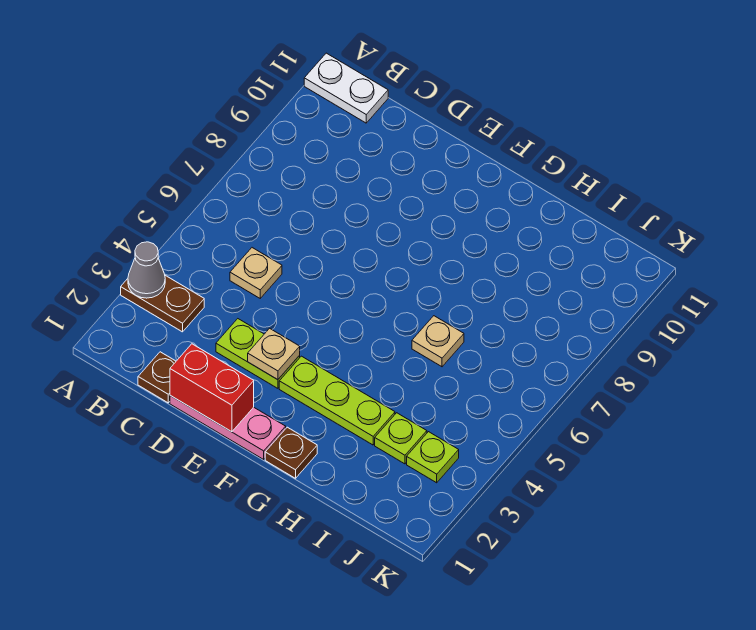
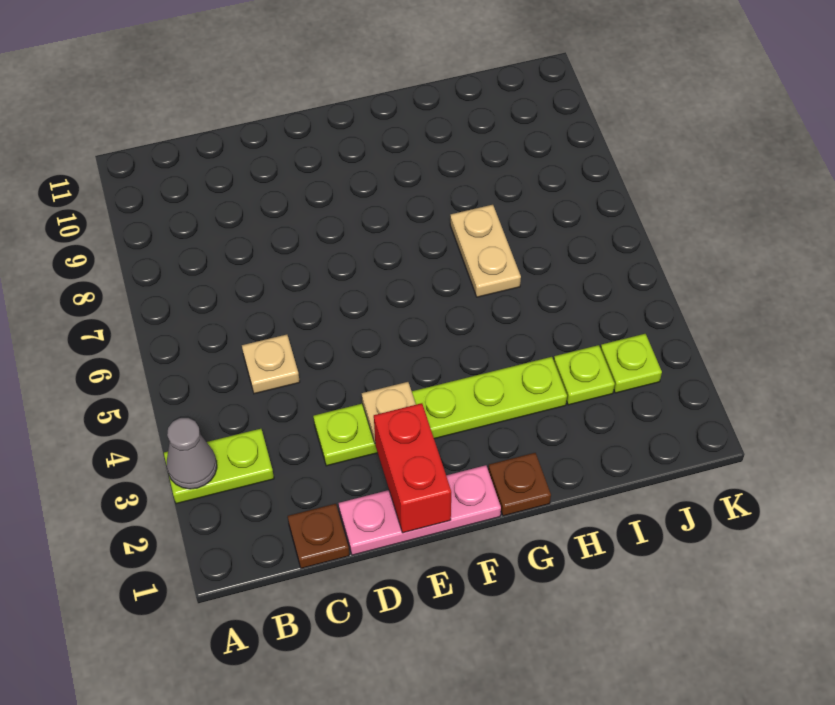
brown plate A3:B3 level 1 -> lime plate A3:B3 level 1
white plate A11:B11 level 1 -> none
red brick D1:E1 level 2 -> red brick E1:E2 level 2
tan plate H6 level 1 -> tan plate H6:H7 level 1

